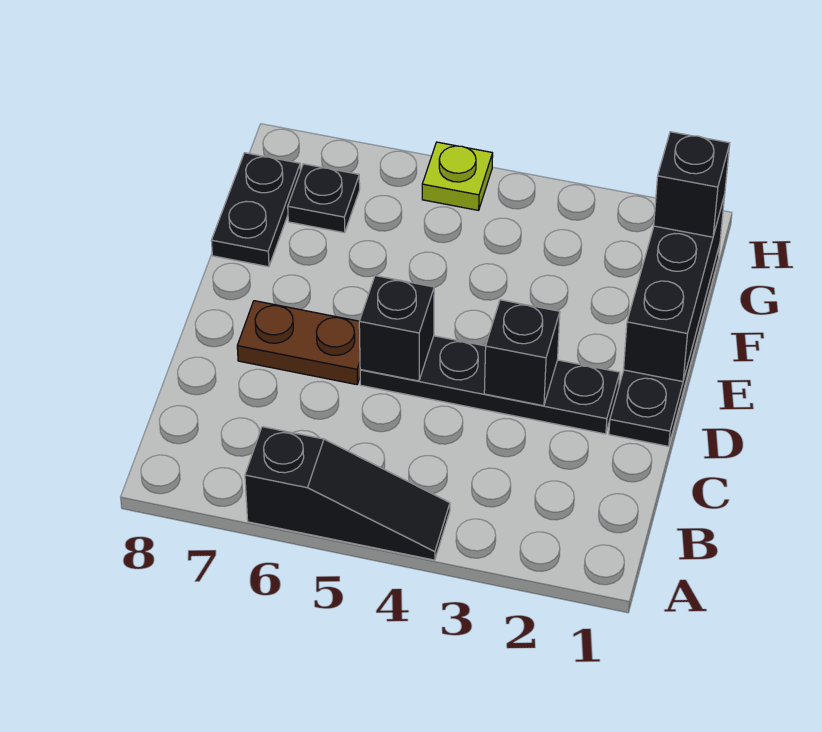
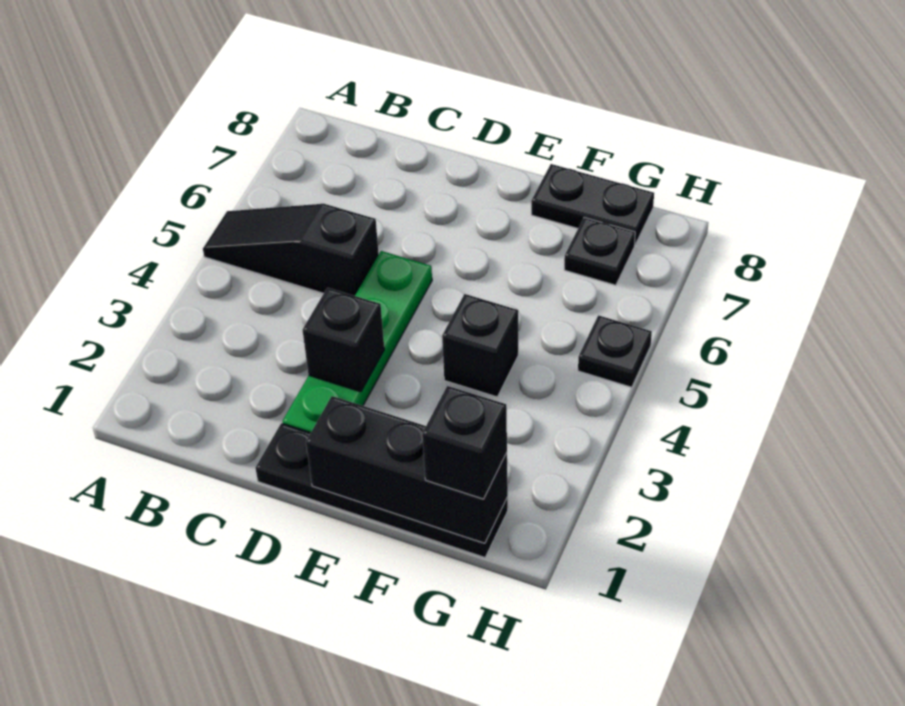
black slope A4:A6 level 1 top 6 -> black slope A5:C5 level 1 top C
black plate D2:D5 level 1 -> green plate D2:D5 level 1
black brick D5 level 2 -> black brick F4 level 1
brown plate D6:D7 level 1 -> none
lime plate H5 level 1 -> black plate H5 level 1

